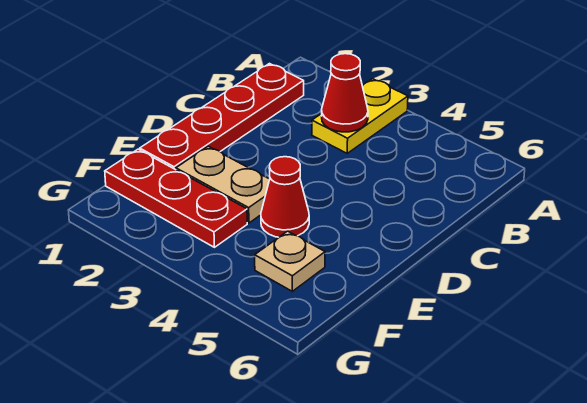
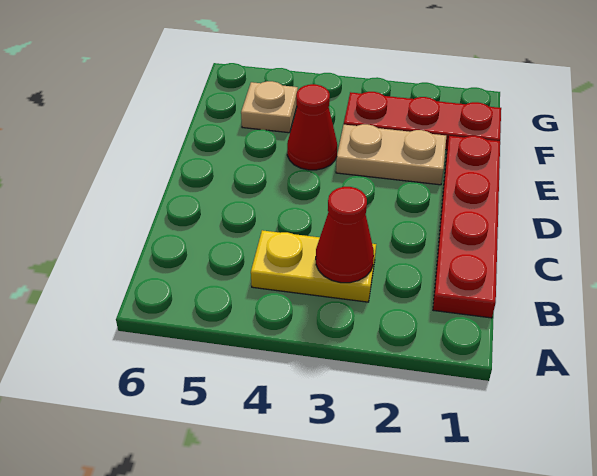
yellow plate A3:B3 level 1 -> yellow plate B3:B4 level 1

